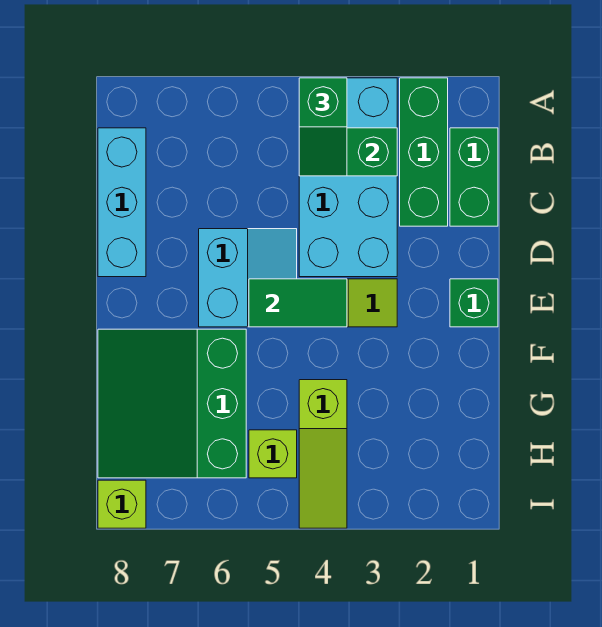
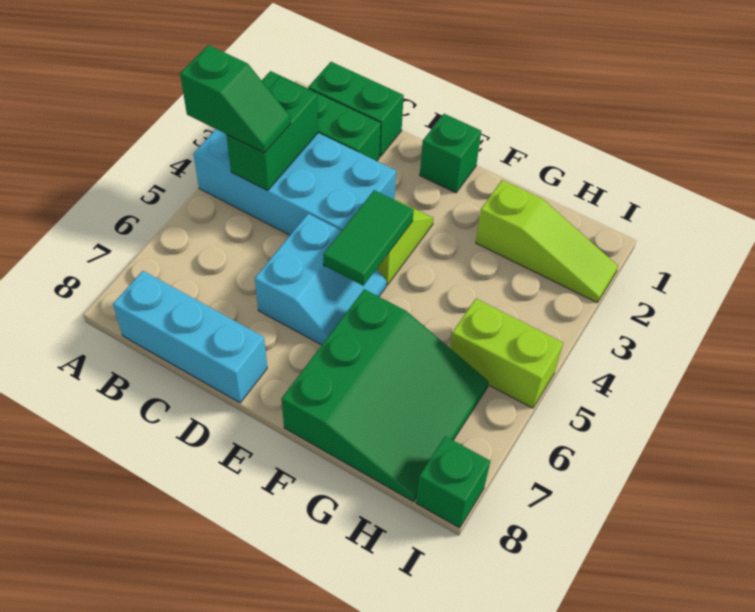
cyan slope D5:E6 level 1 top 6 -> cyan slope D5:E6 level 1 top D
green slope F6:H8 level 1 top 6 -> green slope F6:H8 level 1 top F
lime slope G4:I4 level 1 top G -> lime slope G2:I2 level 1 top G
lime brick H5 level 1 -> lime brick H5:I5 level 1
lime brick I8 level 1 -> green brick I8 level 1

